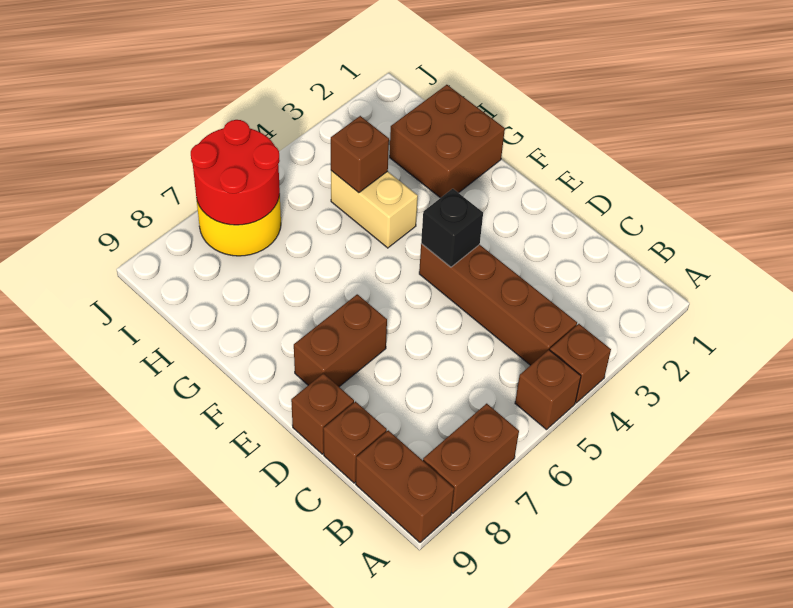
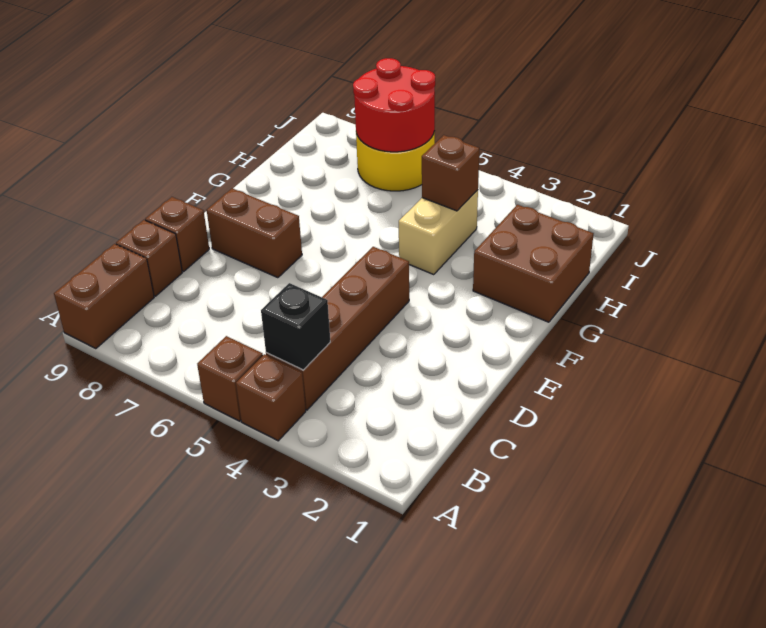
brown brick A7:A8 level 1 -> none
black brick E4 level 2 -> black brick B4 level 2

